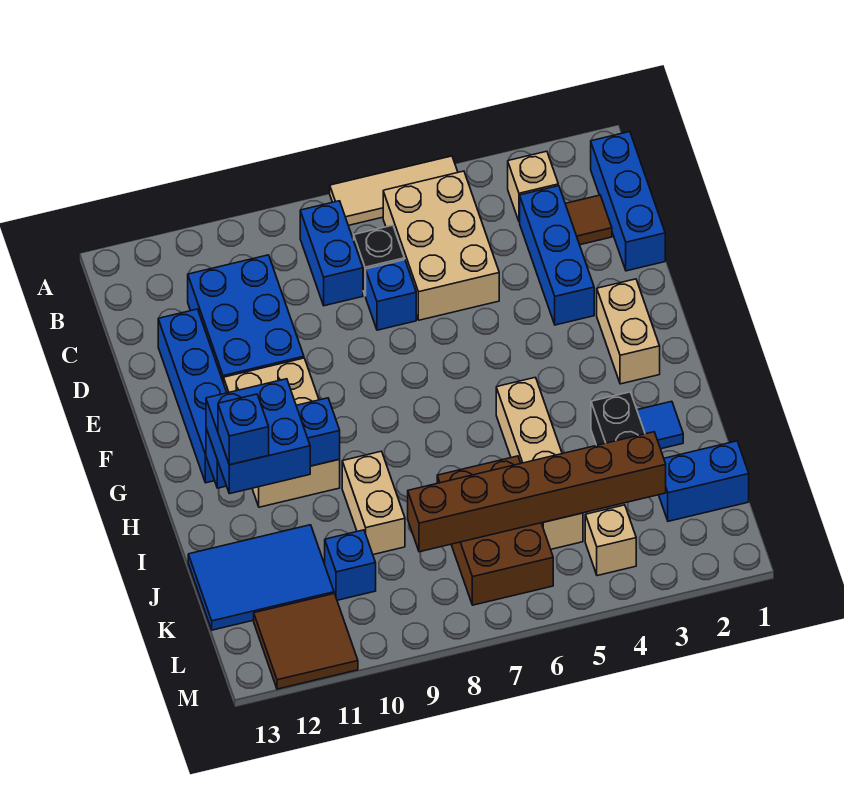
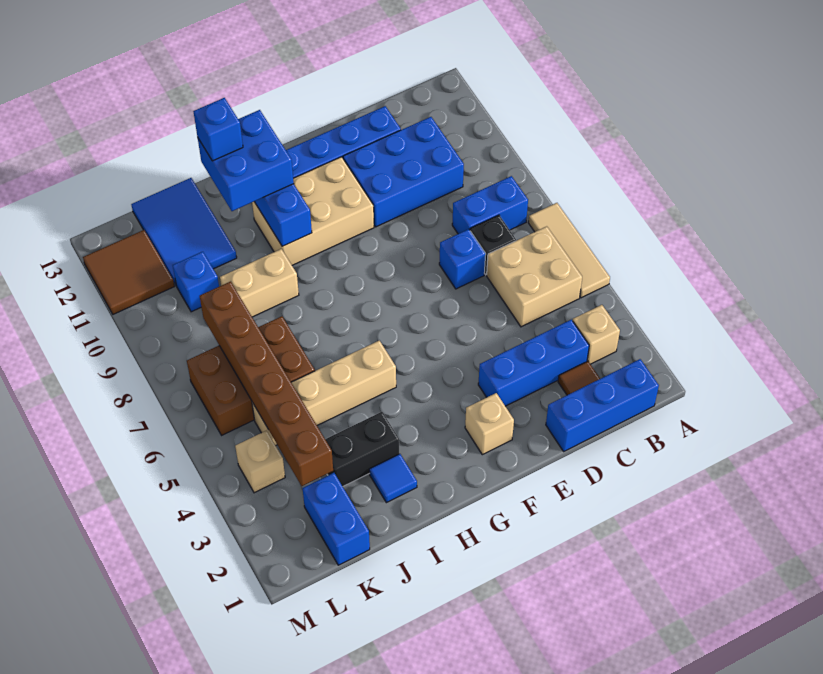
tan brick B5:D6 level 1 -> tan brick B5:C6 level 1
tan brick F2:G2 level 1 -> tan brick F2 level 1

